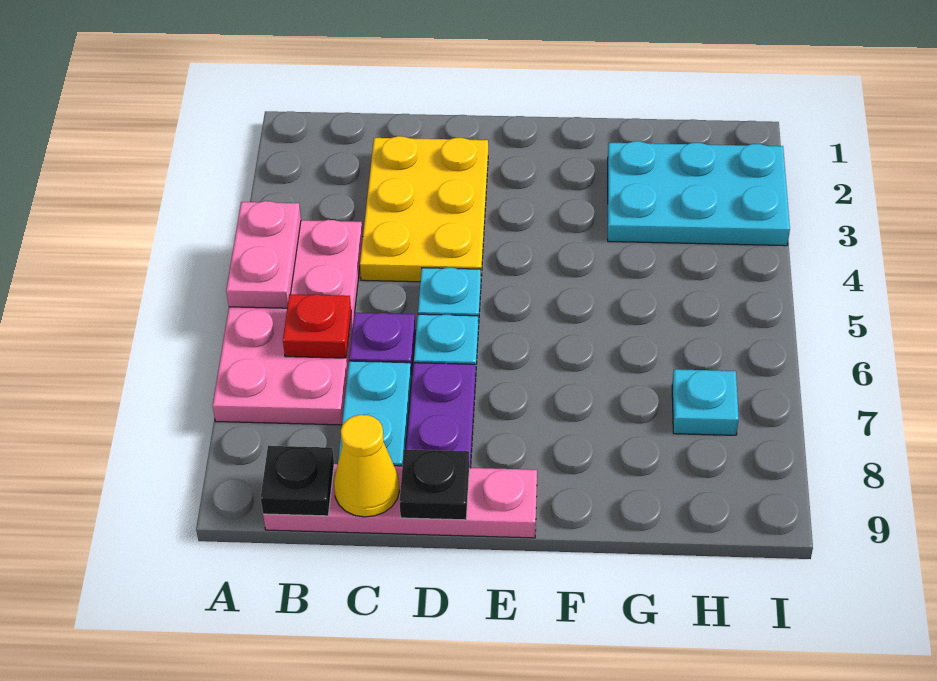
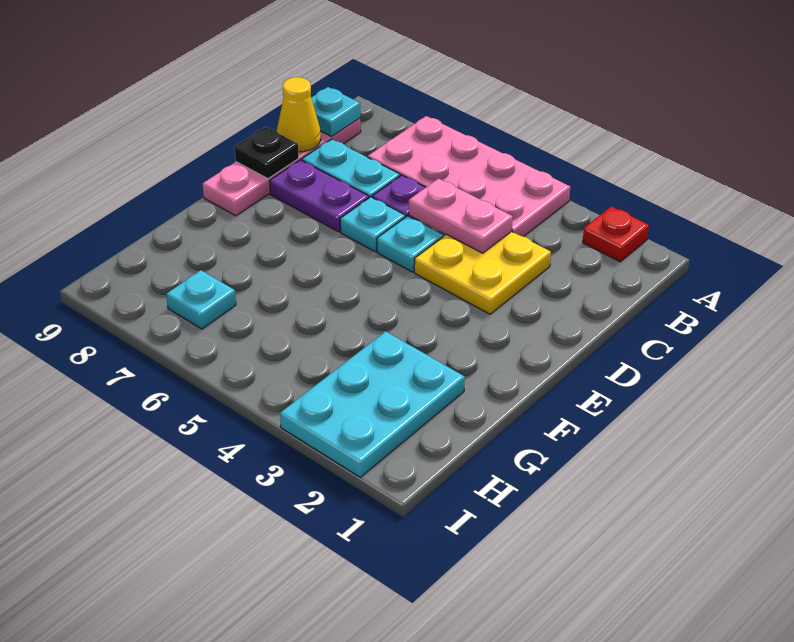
pink plate A4:A5 level 2 -> pink plate C4:C5 level 2
red plate B6 level 2 -> red plate A2 level 1
black plate B9 level 2 -> cyan plate B9 level 2
yellow plate C2:D4 level 1 -> yellow plate C3:D4 level 1

